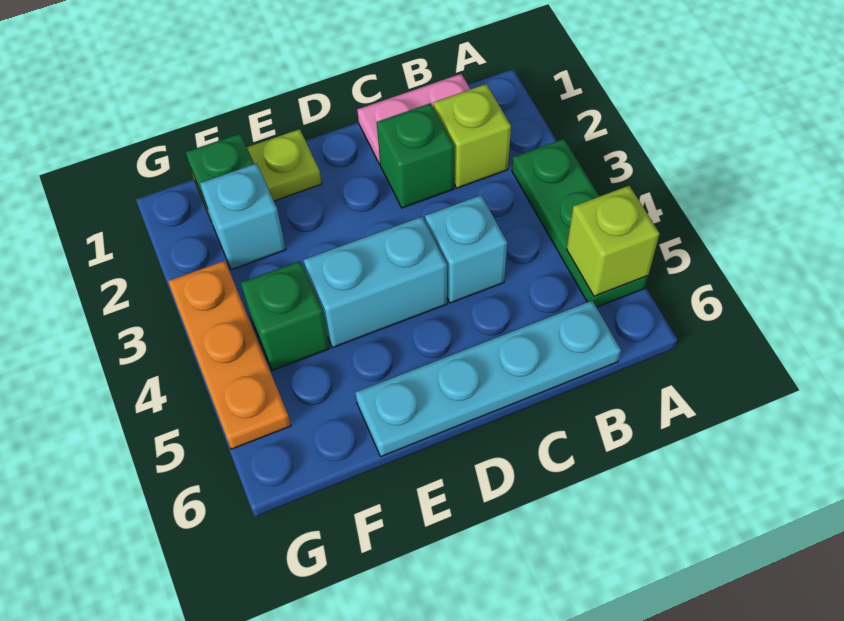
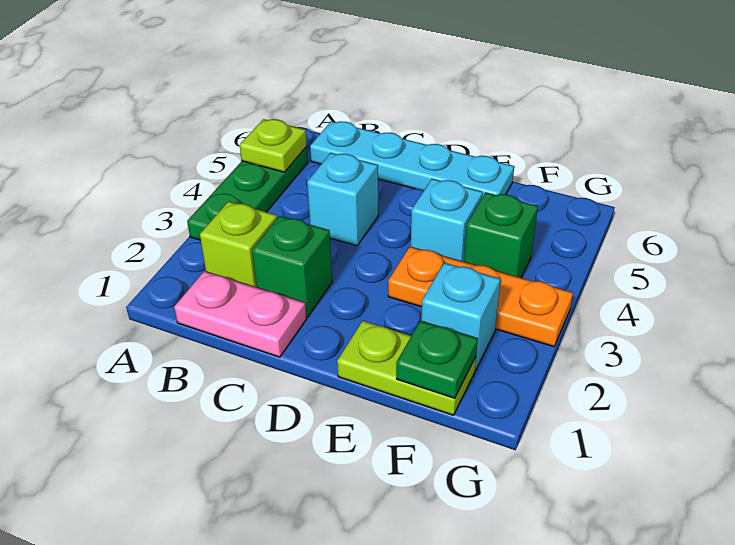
lime brick A5 level 2 -> lime plate A5 level 2
cyan brick D4:E4 level 1 -> cyan brick E4 level 1
orange plate G3:G5 level 1 -> orange plate E3:G3 level 1

